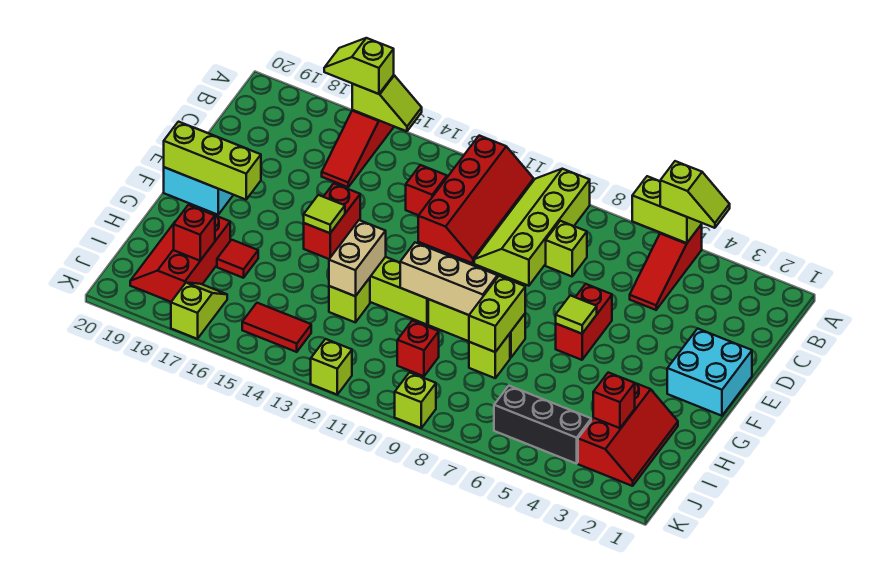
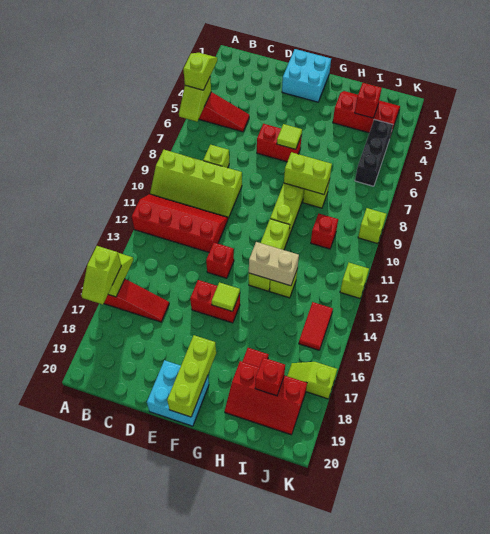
lime brick A5:A6 level 2 -> lime slope A5:A6 level 2 top 5
red brick C13 level 1 -> red brick E13 level 1
tan brick G9:G11 level 2 -> none

